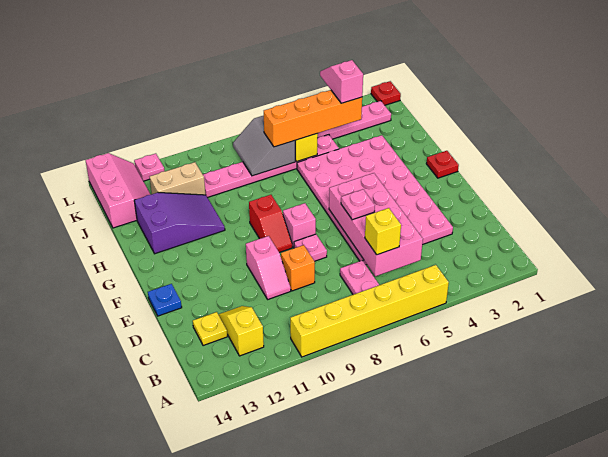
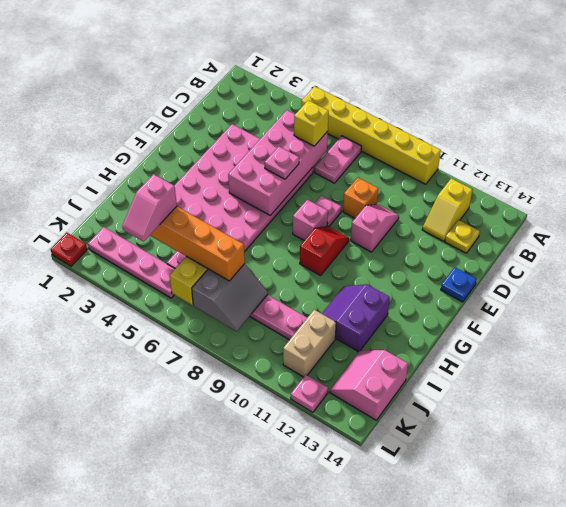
red plate G1 level 1 -> none
purple slope H11:I13 level 1 top 13 -> purple slope H11:I12 level 1 top 12
tan brick J11:J12 level 1 -> tan brick J11:K11 level 1
pink slope J13:L14 level 1 top 14 -> pink slope J13:K14 level 1 top 14

